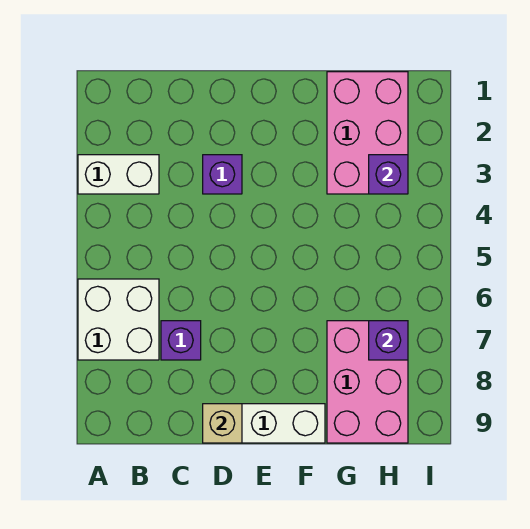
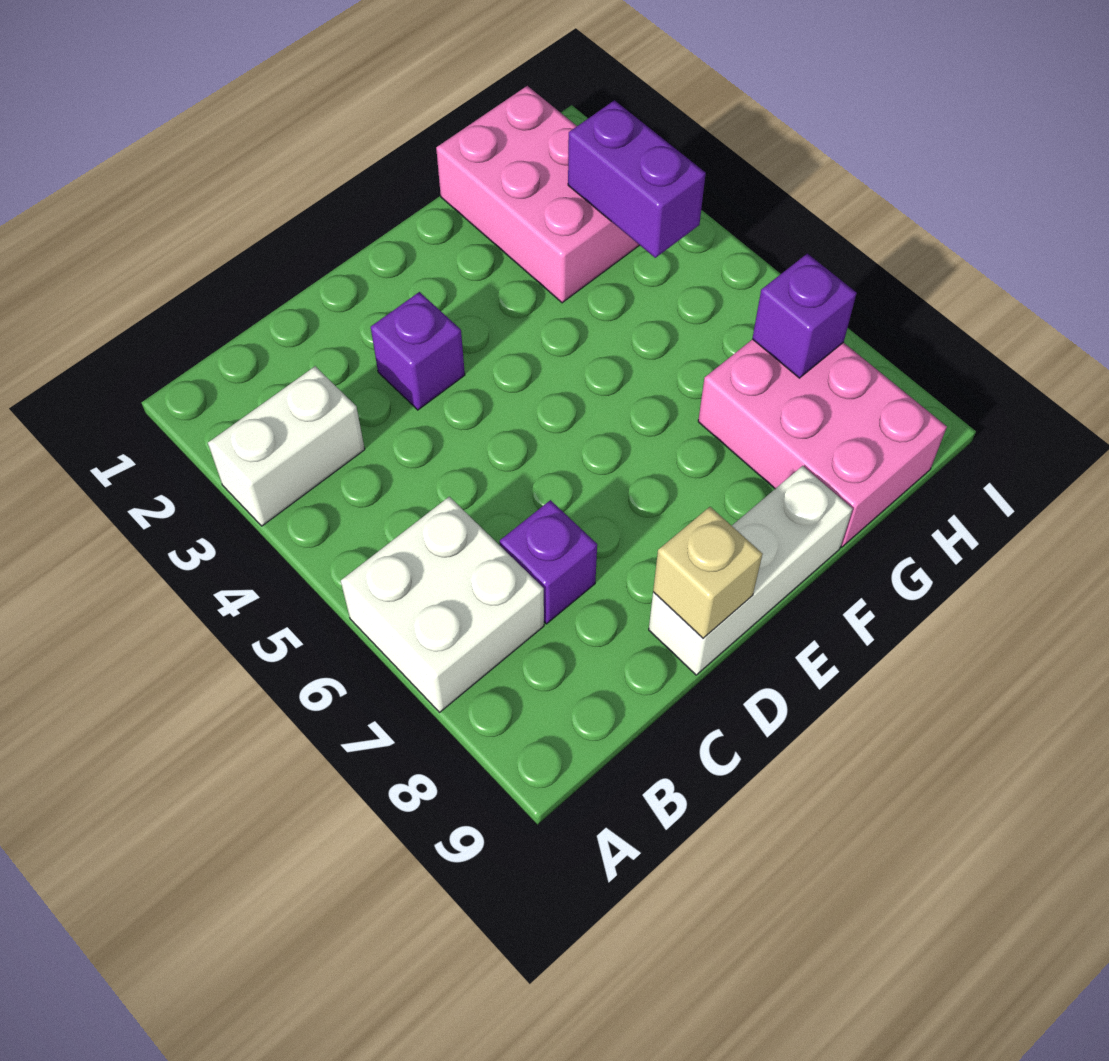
purple brick H3 level 2 -> purple brick H3:H4 level 2

